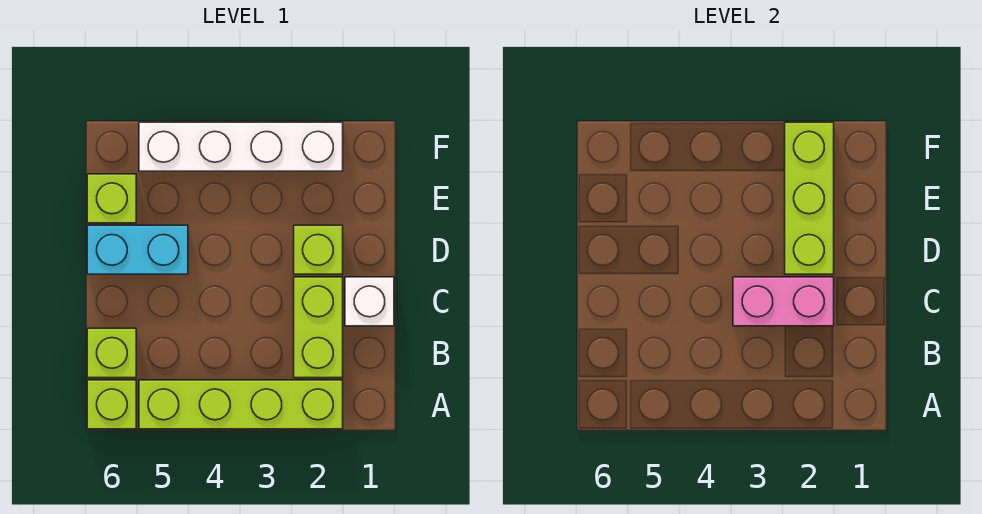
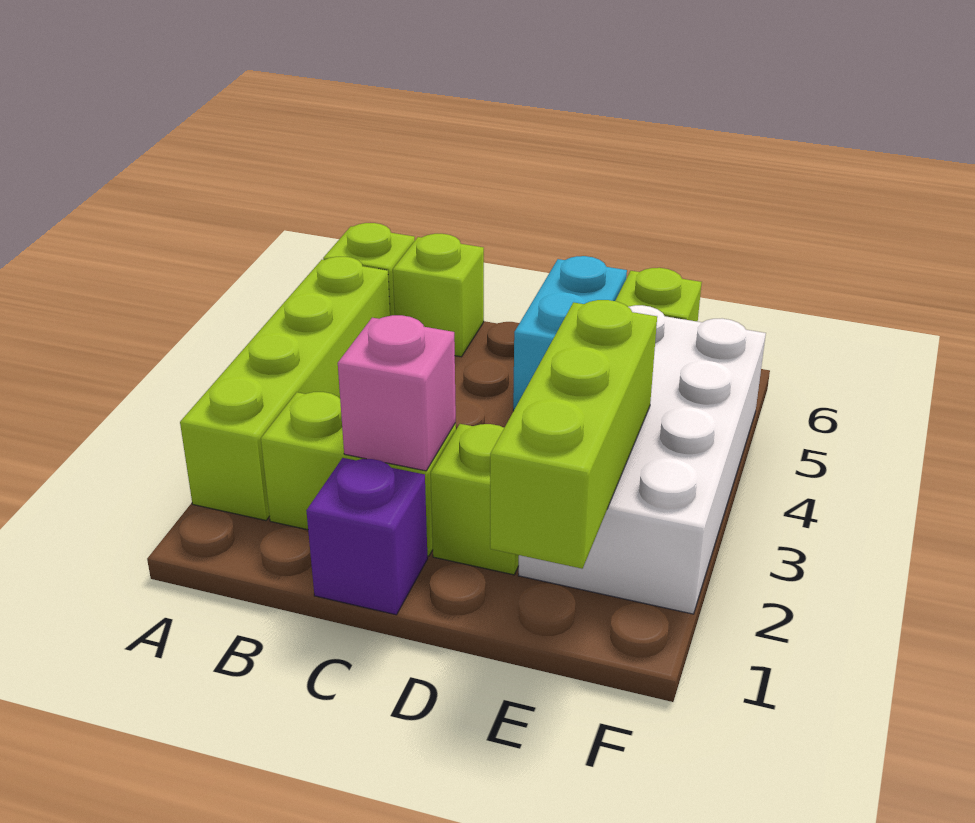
white brick C1 level 1 -> purple brick C1 level 1
pink brick C2:C3 level 2 -> pink brick C2 level 2
lime brick D2:F2 level 2 -> lime brick E1:E3 level 2
white brick F2:F5 level 1 -> white brick E2:F5 level 1

